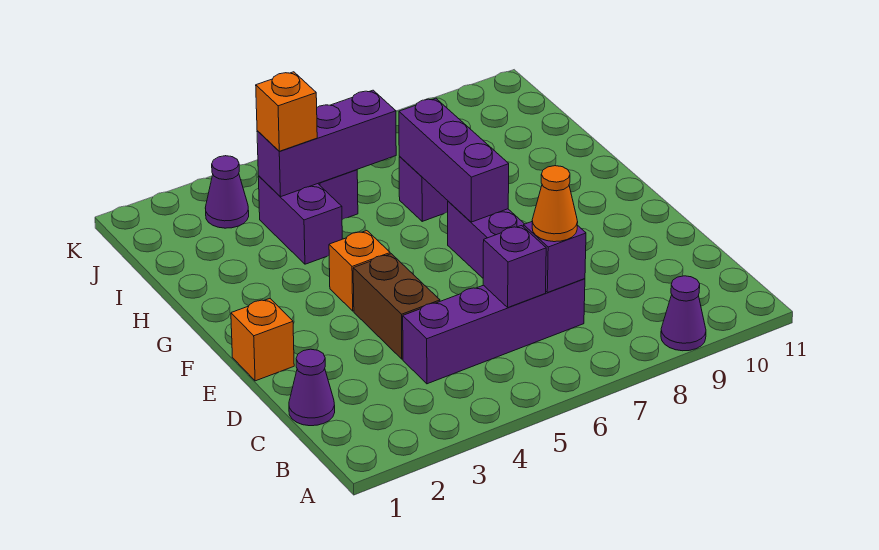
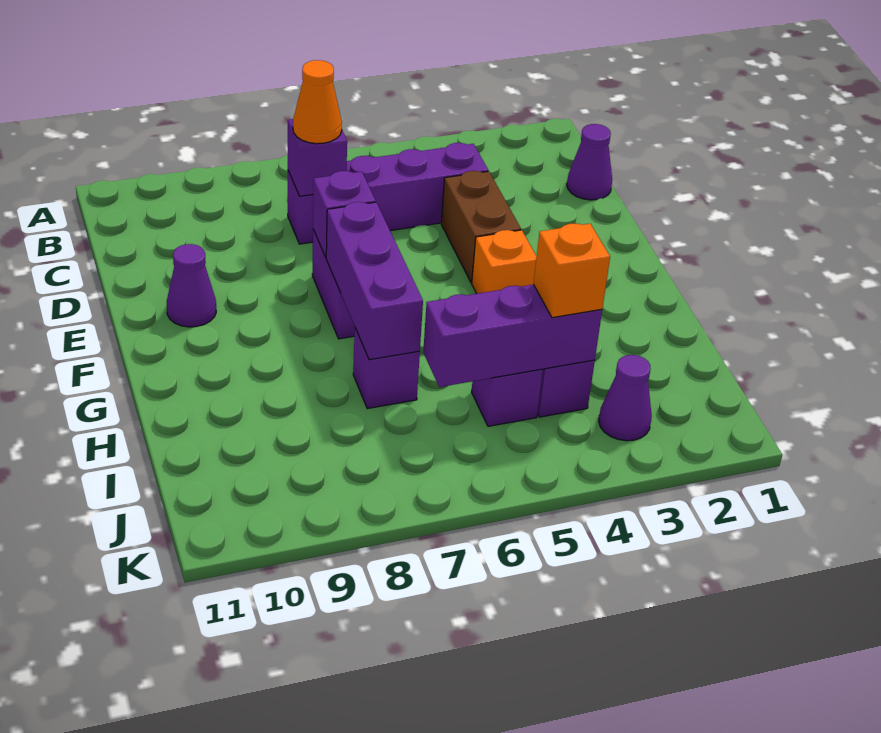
purple cone A9 level 1 -> purple cone E10 level 1
purple brick C6 level 2 -> purple brick E7 level 2
orange brick E1 level 1 -> none

